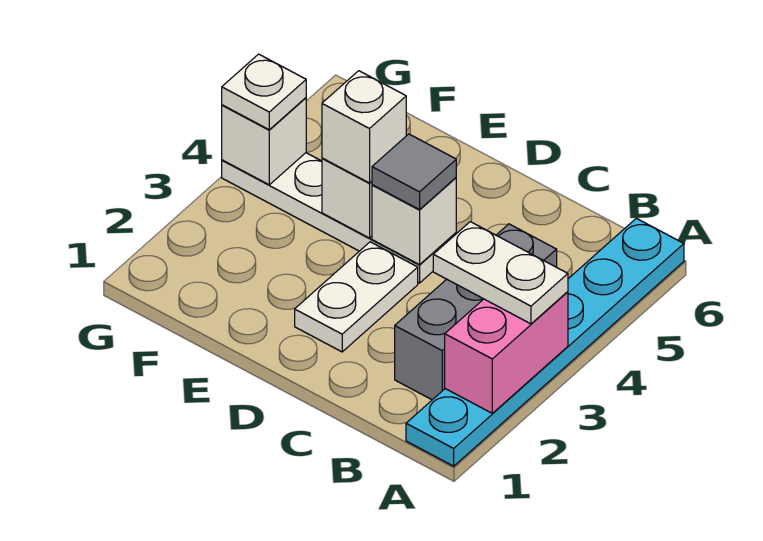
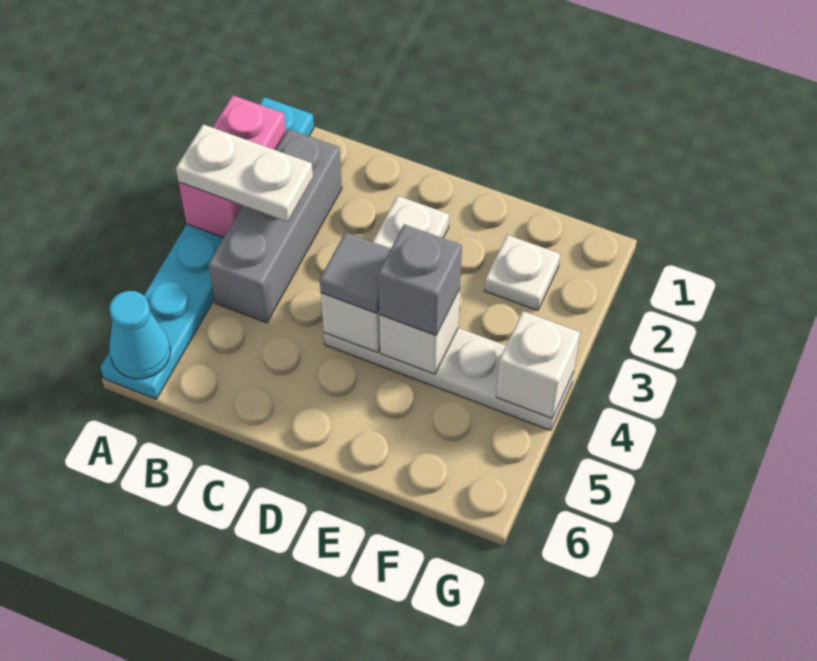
none -> cyan cone A6 level 2
white brick E4 level 3 -> grey brick E4 level 3
white plate G4 level 3 -> white plate F2 level 1

